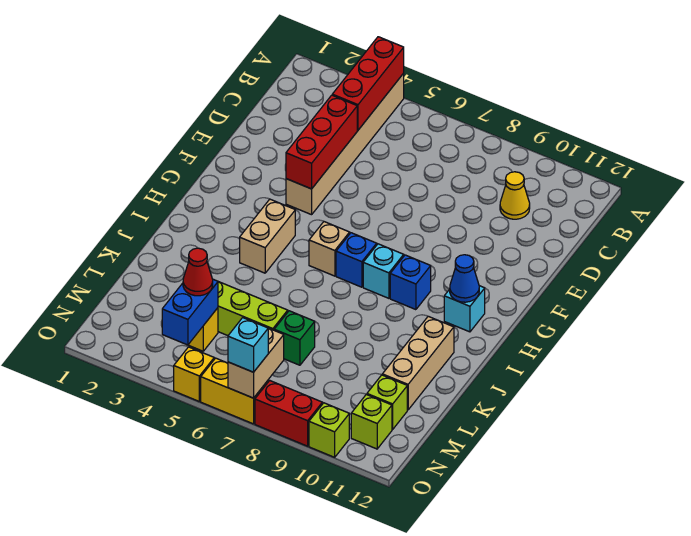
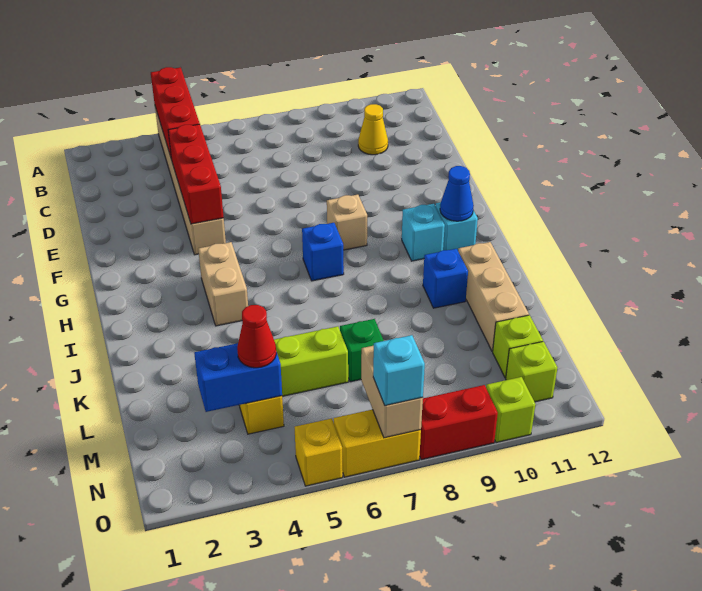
tan brick H6 level 1 -> tan brick G8 level 1
cyan brick H8 level 1 -> cyan brick H10 level 1
blue brick H9 level 1 -> blue brick J10 level 1
blue brick M4:N4 level 2 -> blue brick M3:M4 level 2

